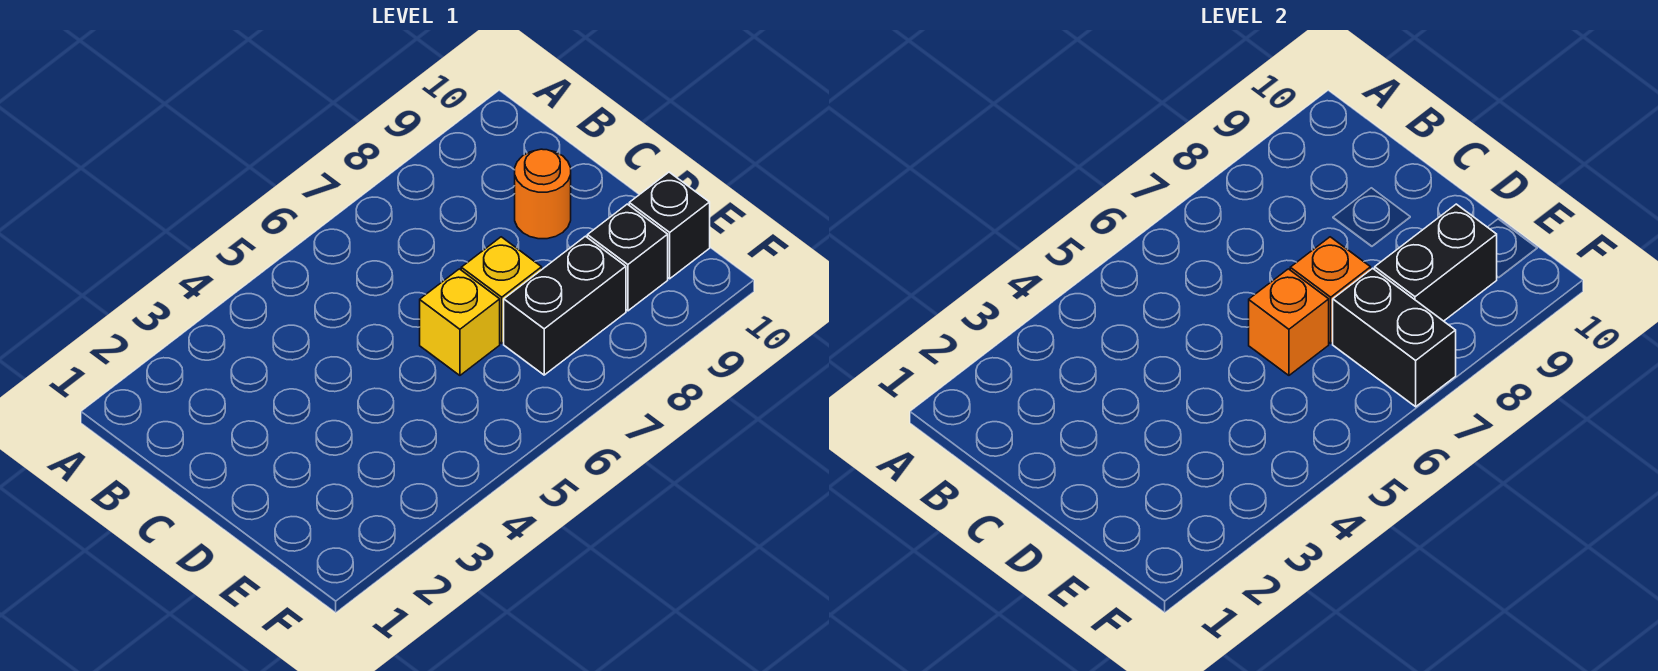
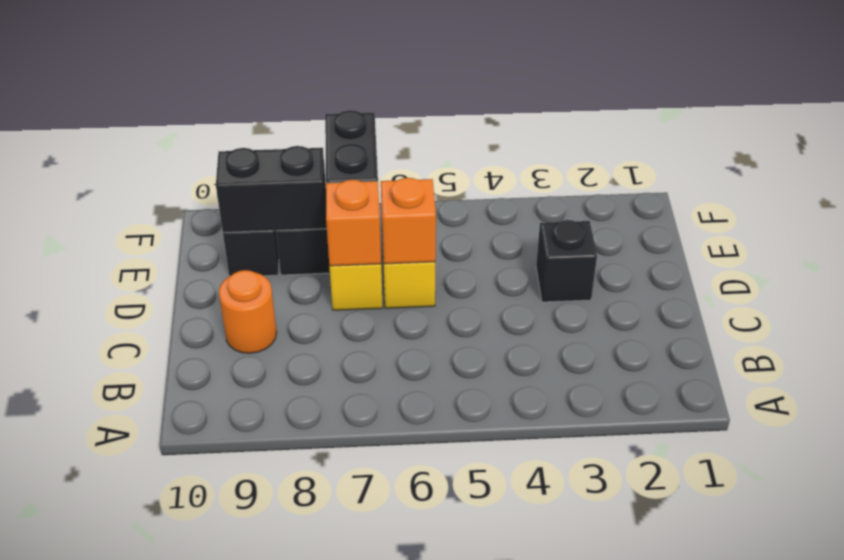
black brick E10 level 1 -> black brick D3 level 1

